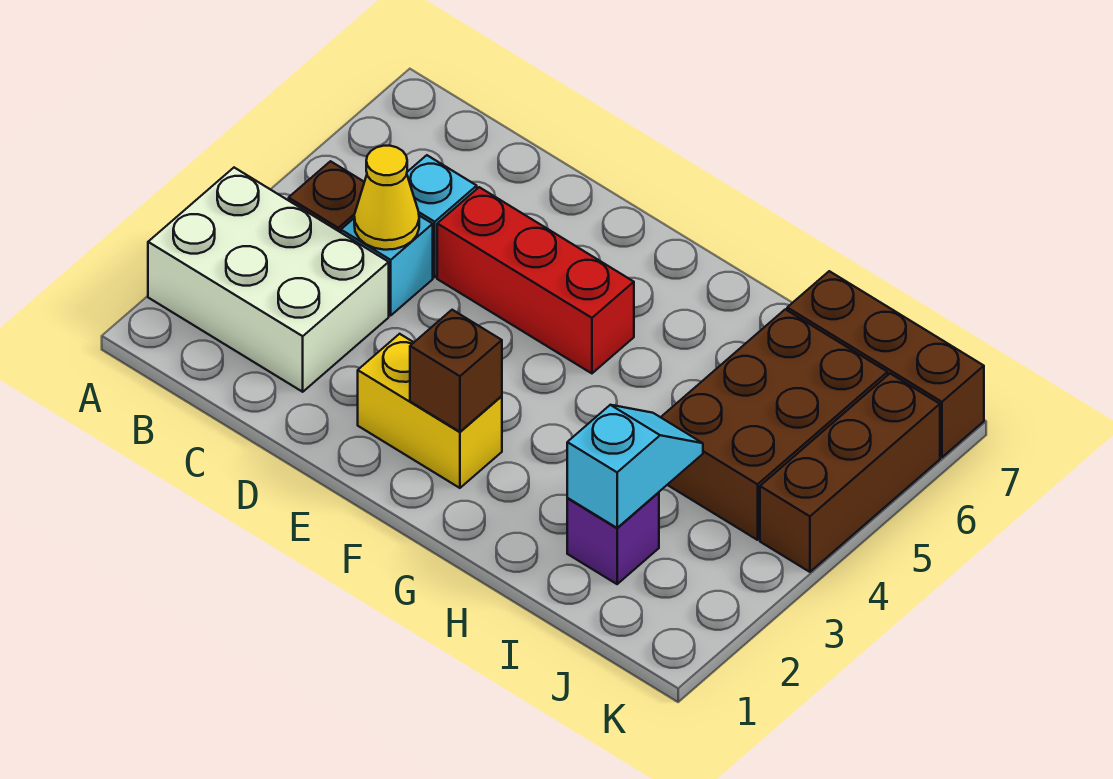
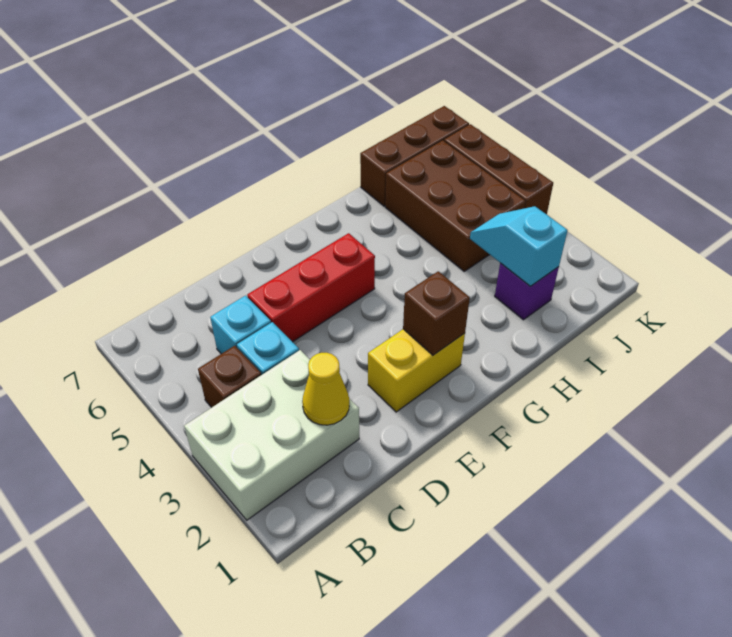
yellow cone C4 level 2 -> yellow cone C2 level 2

